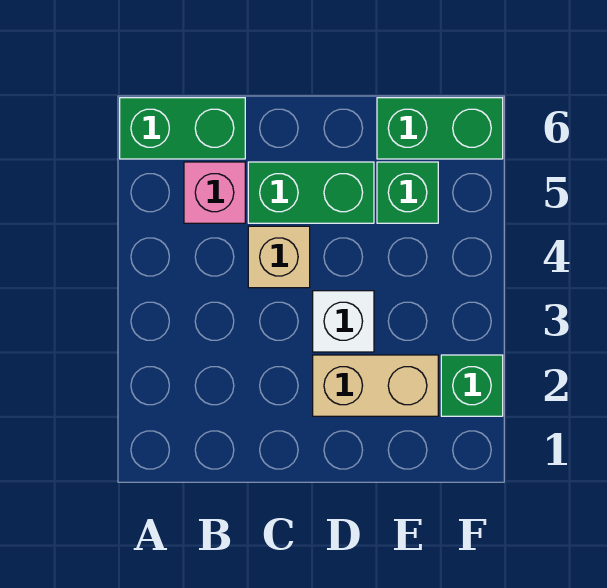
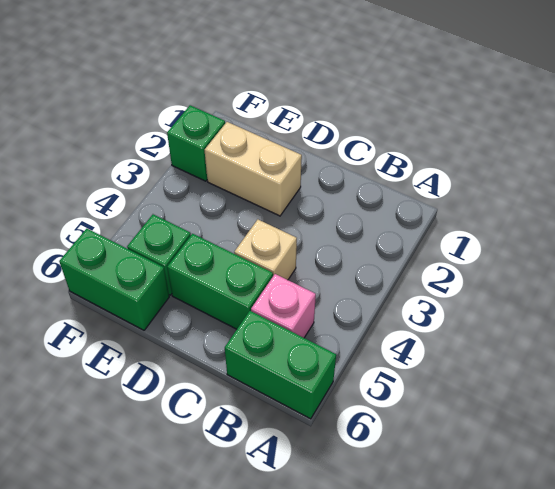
white brick D3 level 1 -> none

